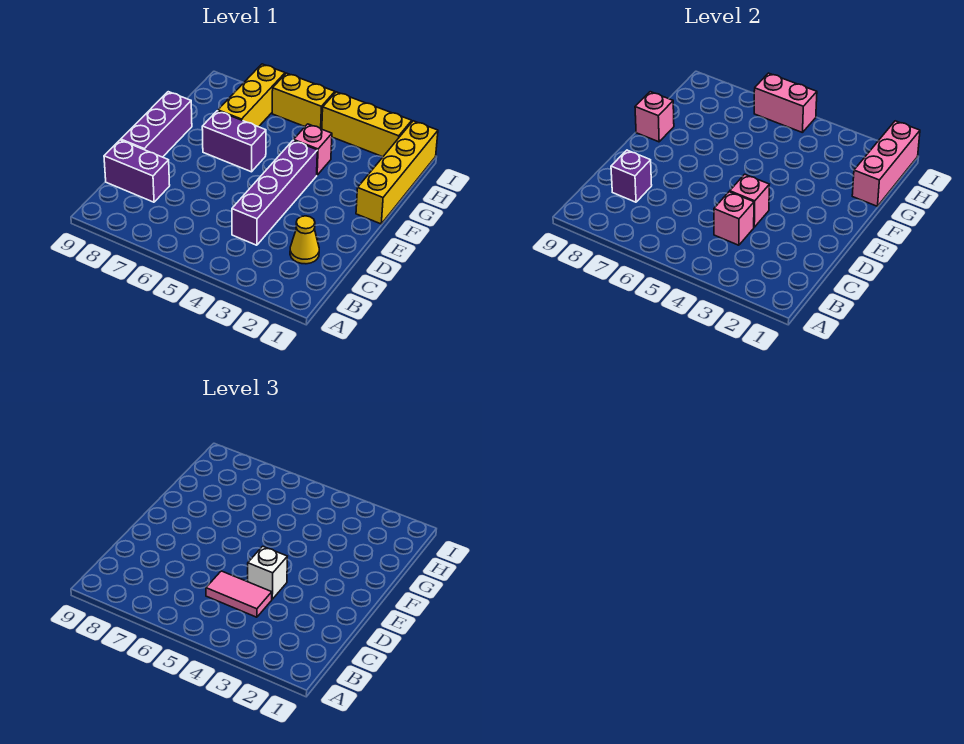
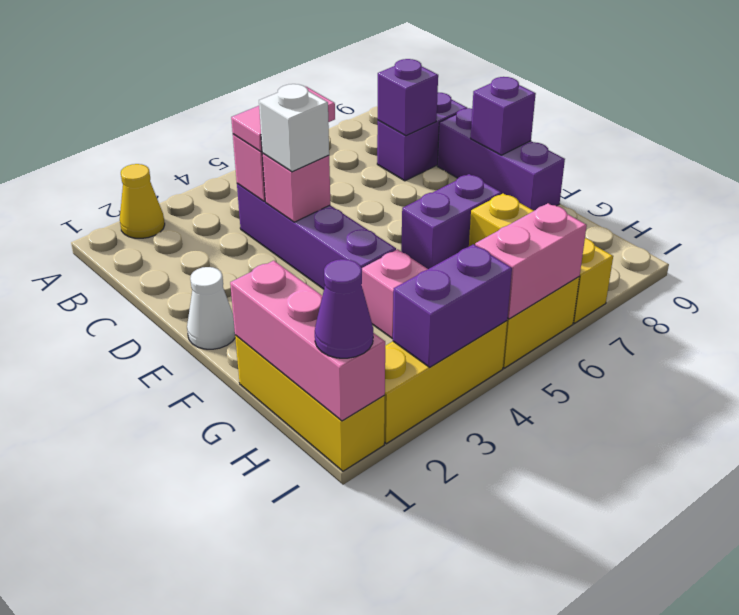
yellow cone C2 level 1 -> yellow cone A2 level 1
none -> white cone E1 level 1
none -> purple brick E9 level 2
yellow brick F1:I1 level 1 -> yellow brick G1:I1 level 1
pink brick F9 level 2 -> none
none -> purple cone I1 level 3
none -> purple brick I3:I4 level 2

